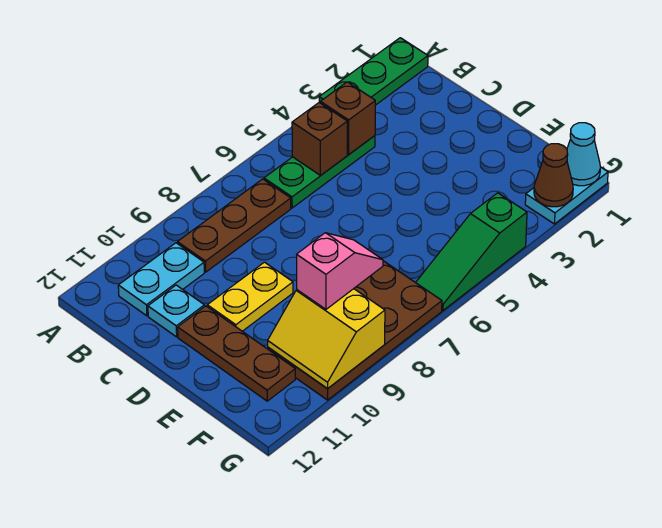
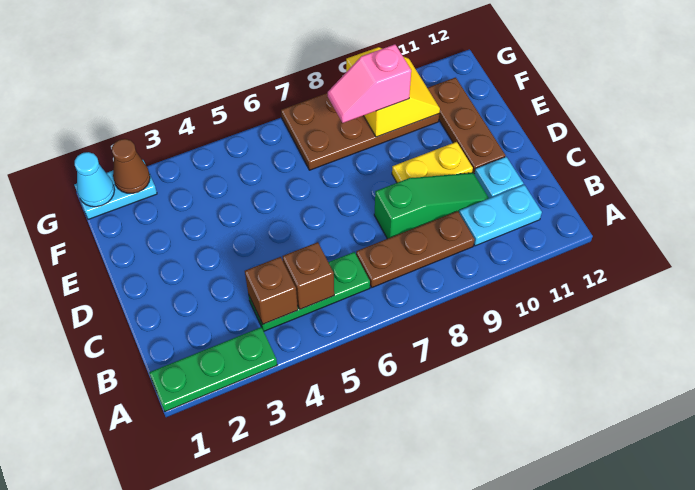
green slope G4:G6 level 1 top 4 -> green slope C8:C10 level 1 top 8

